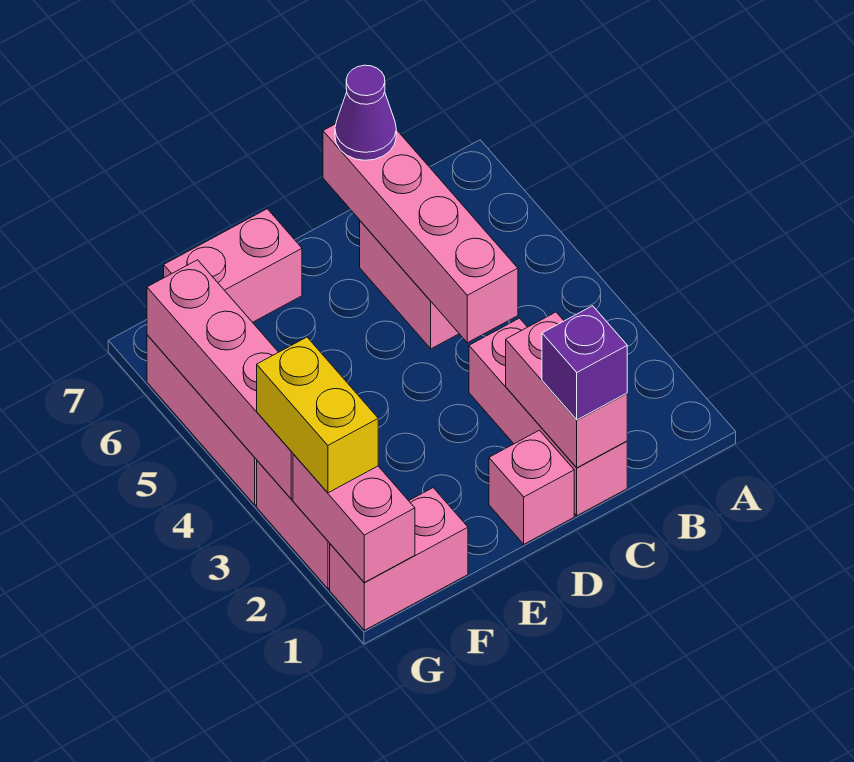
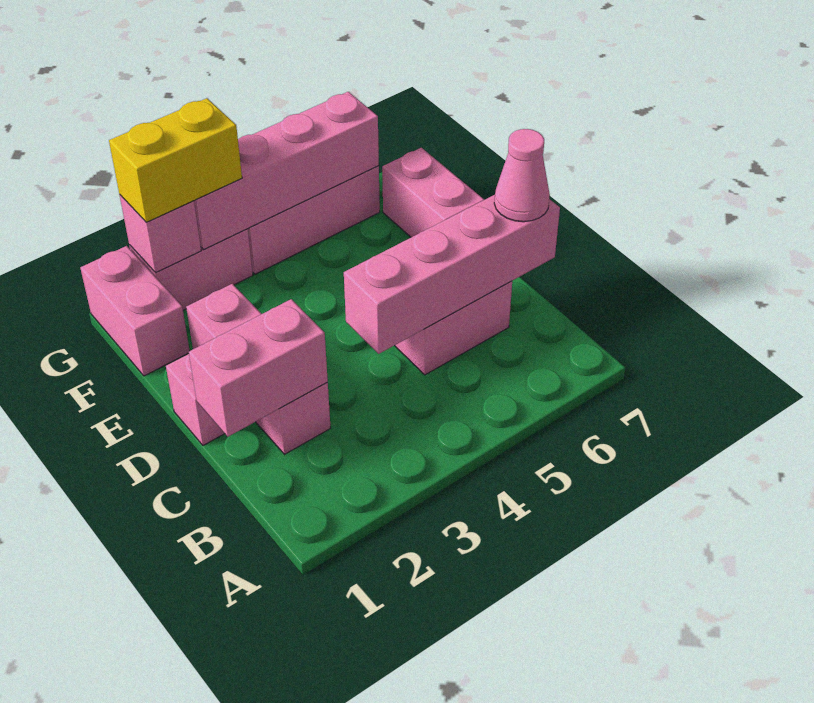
pink brick C1:C3 level 1 -> pink brick C2:E2 level 1
purple brick C1 level 3 -> none
purple cone C7 level 3 -> pink cone C7 level 3
pink brick G1:G2 level 2 -> pink brick G2 level 2

